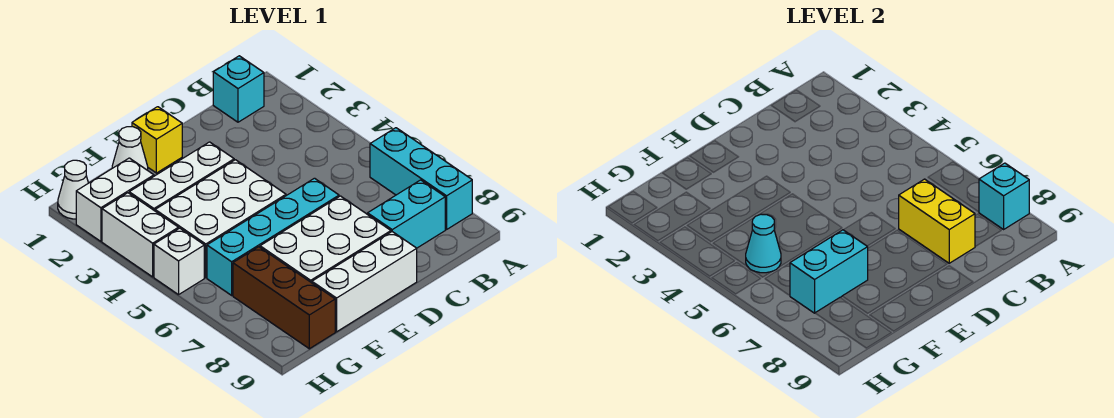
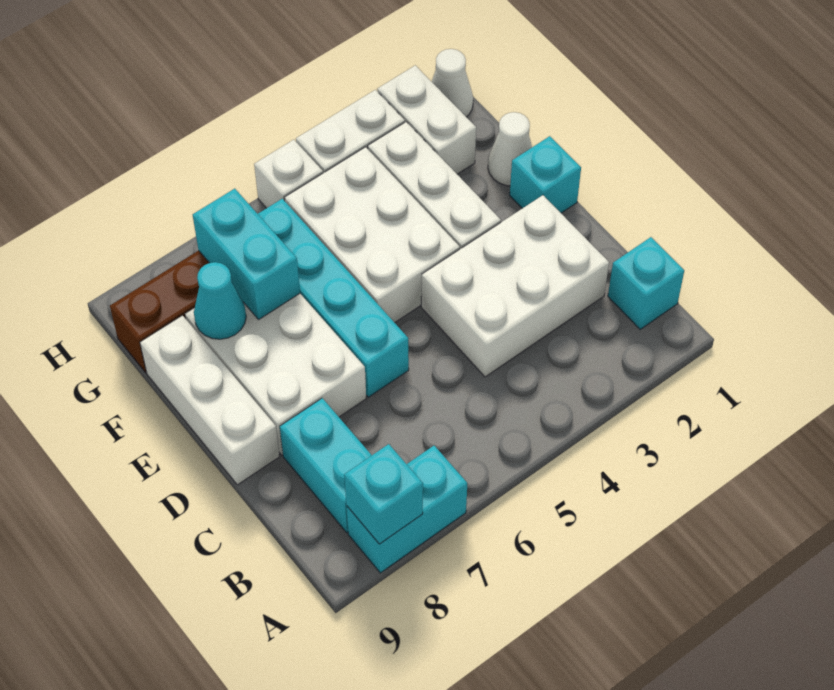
cyan brick A6:A8 level 1 -> cyan brick A7:A8 level 1
none -> white brick C2:D4 level 1
yellow brick C7:C8 level 2 -> none
yellow brick E1 level 1 -> cyan brick E1 level 1
cyan cone G5 level 2 -> cyan cone F8 level 2

